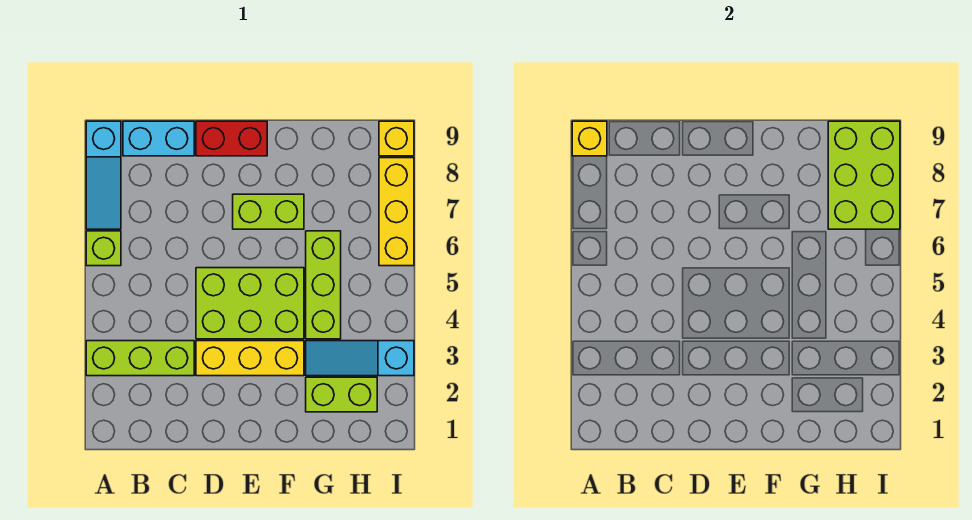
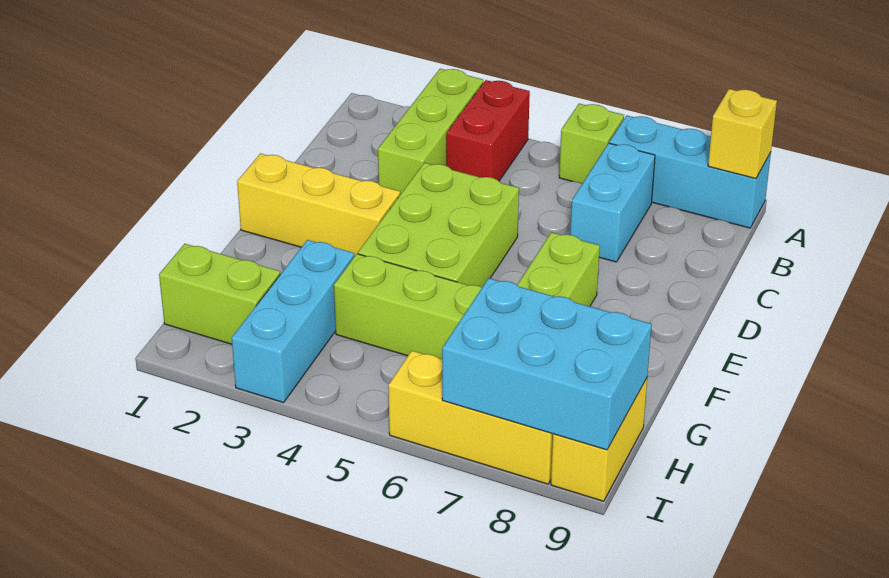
cyan slope A7:A9 level 1 top 9 -> cyan brick A7:A9 level 1
cyan brick B9:C9 level 1 -> cyan brick B7:C7 level 1
yellow brick D3:F3 level 1 -> yellow brick E1:E3 level 1
red brick D9:E9 level 1 -> red brick A4:B4 level 1
lime brick G2:H2 level 1 -> lime brick H1:H2 level 1
cyan slope G3:I3 level 1 top I -> cyan brick G3:I3 level 1
lime brick H7:I9 level 2 -> cyan brick H7:I9 level 2
yellow brick I9 level 1 -> yellow brick H9:I9 level 1

